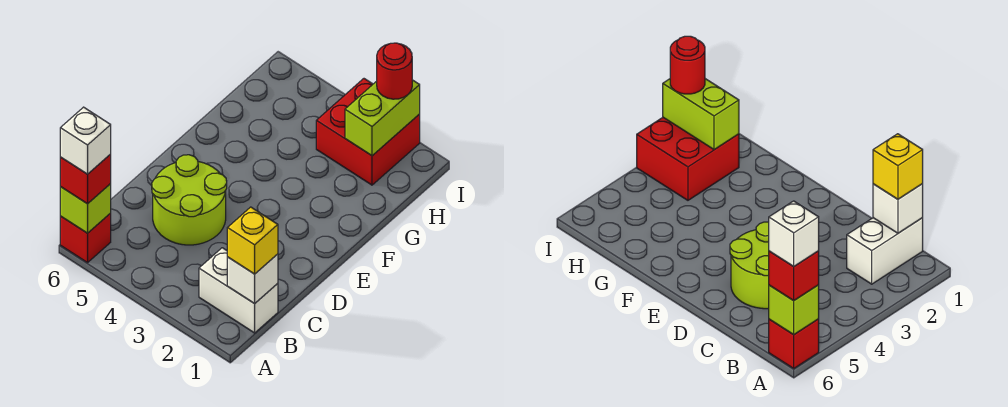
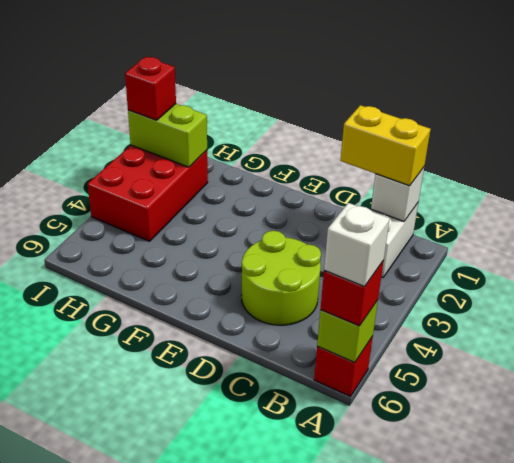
yellow brick B1 level 3 -> yellow brick B1:C1 level 3
red brick H2:I3 level 1 -> red brick H2:I4 level 1
red round brick I2 level 3 -> red brick I2 level 3

